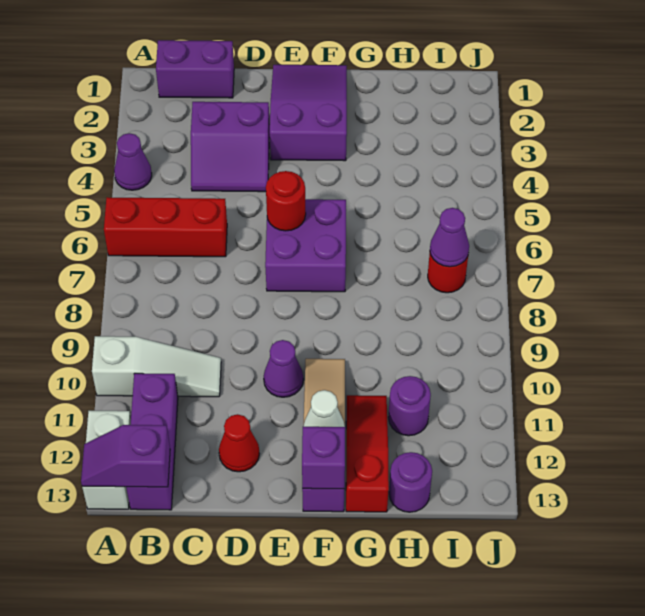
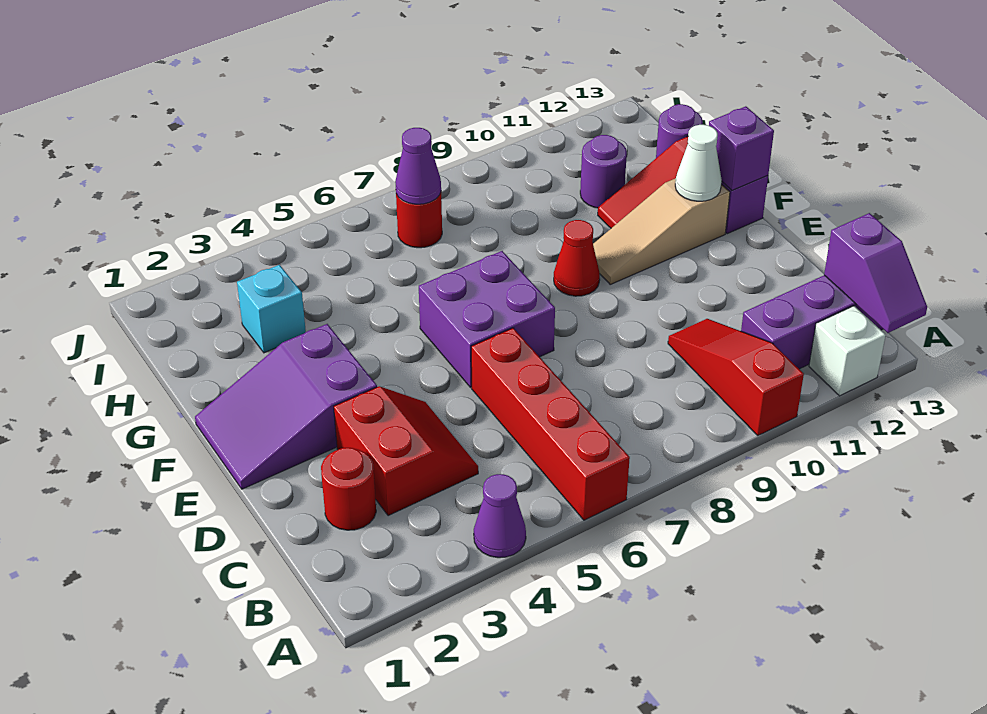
red brick A6:C6 level 1 -> red brick A6:D6 level 1
white slope A10:C10 level 1 top A -> red slope A10:C10 level 1 top A
white brick A12:A13 level 1 -> white brick A12 level 1
purple brick B1:C1 level 1 -> none
purple slope C3:D4 level 1 top 3 -> red slope C3:D4 level 1 top 3
red cone D12 level 1 -> red cone F9 level 1
red round brick E6 level 2 -> red round brick C2 level 1
purple cone E10 level 1 -> none
none -> cyan brick H3 level 1

